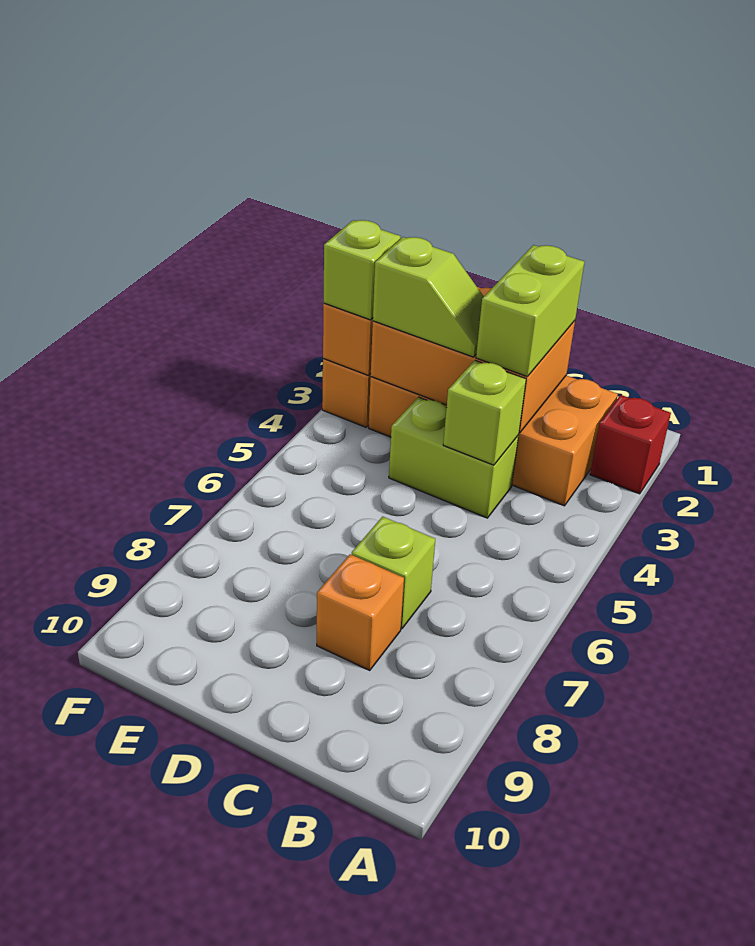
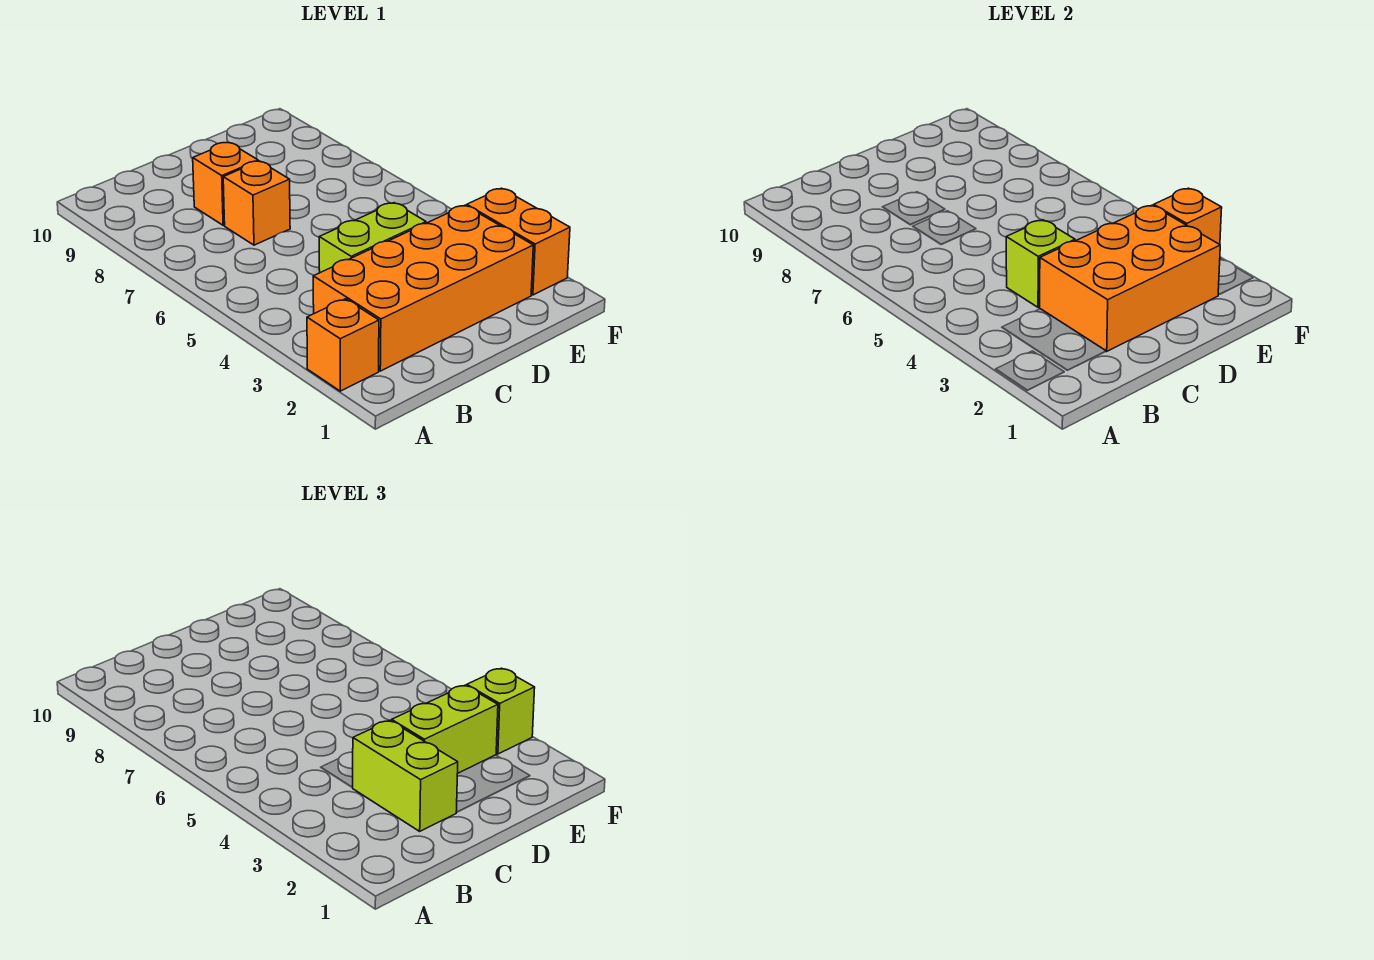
red brick A2 level 1 -> orange brick A2 level 1
lime brick C7 level 1 -> orange brick C7 level 1
lime slope D3:E3 level 3 top E -> lime brick D3:E3 level 3

